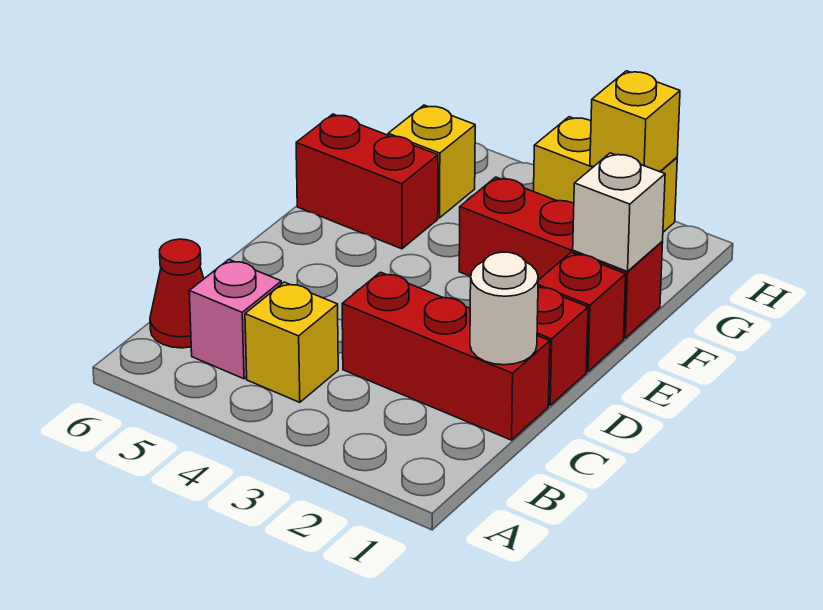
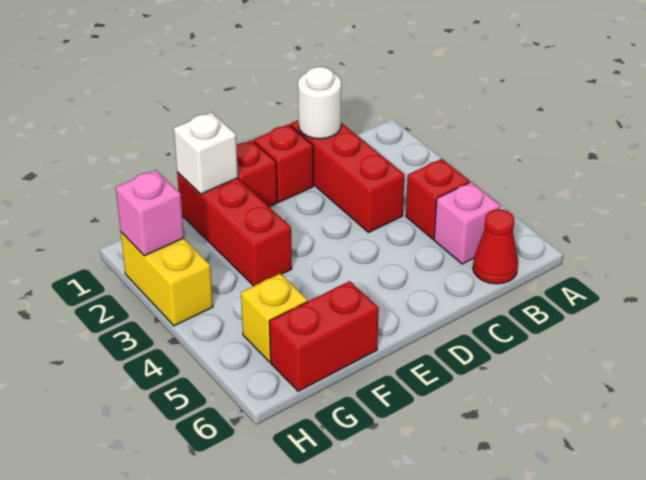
yellow brick B4 level 1 -> red brick B4 level 1
red brick F5:F6 level 1 -> red brick F6:G6 level 1
yellow brick H2 level 2 -> pink brick H2 level 2

